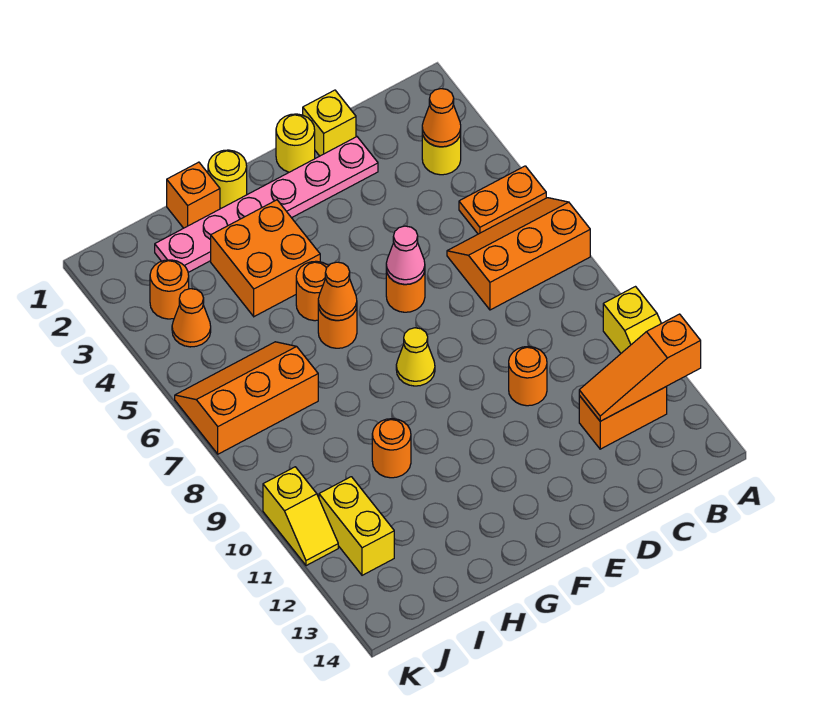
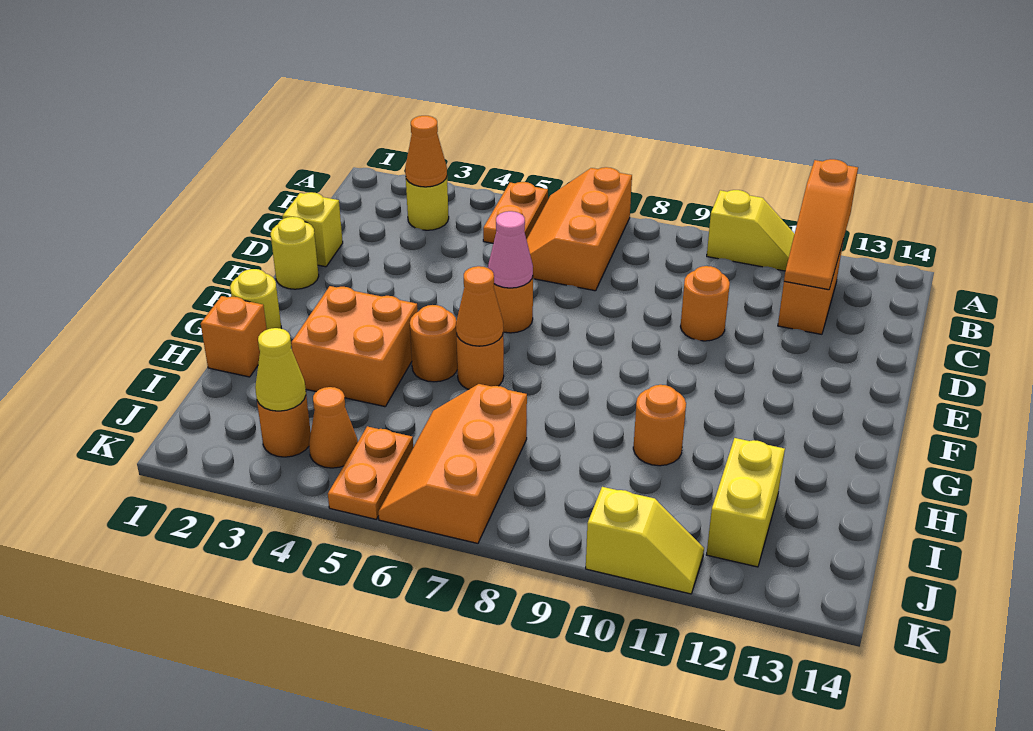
pink plate D2:I2 level 1 -> none
yellow cone F8 level 1 -> yellow cone J3 level 2
none -> orange plate J5:K5 level 1
yellow brick J11:J12 level 1 -> yellow brick I12:J12 level 1

